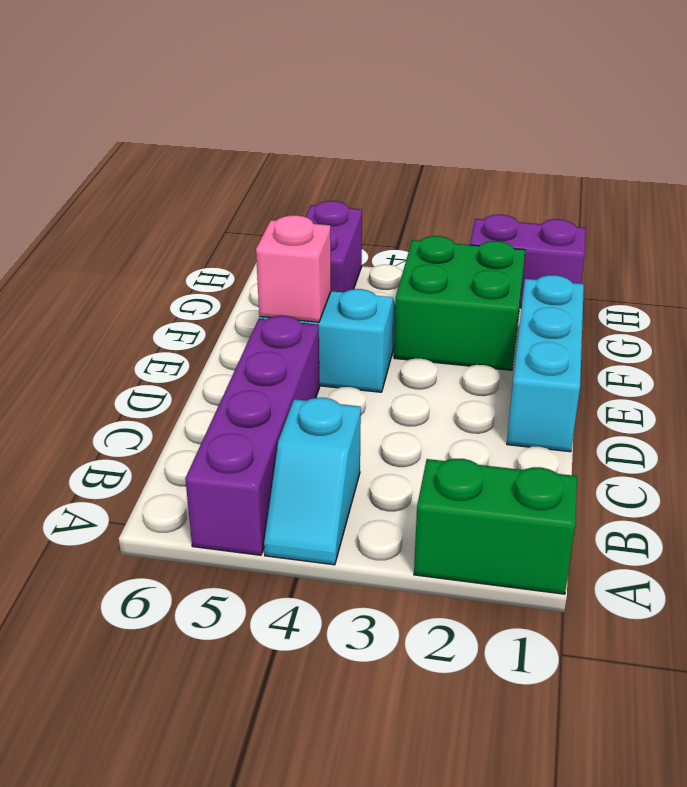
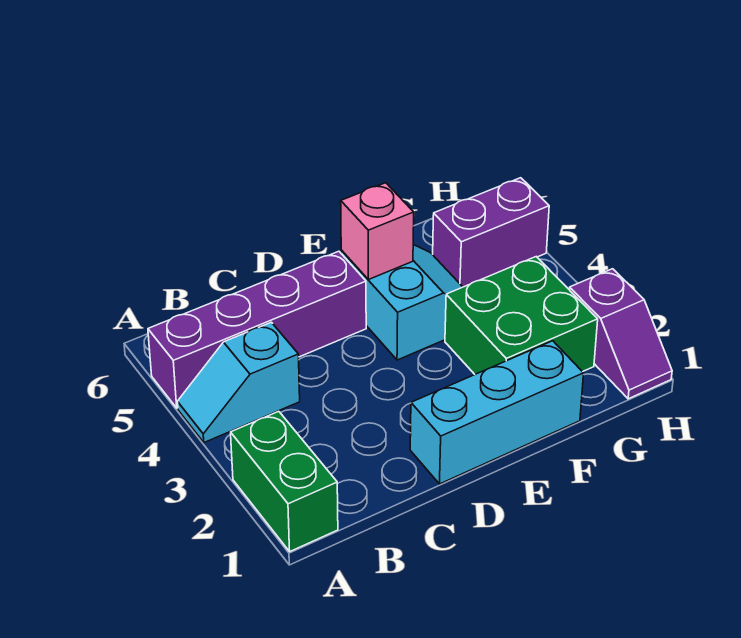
purple brick H1:H2 level 1 -> purple slope H1:H2 level 1 top 2

